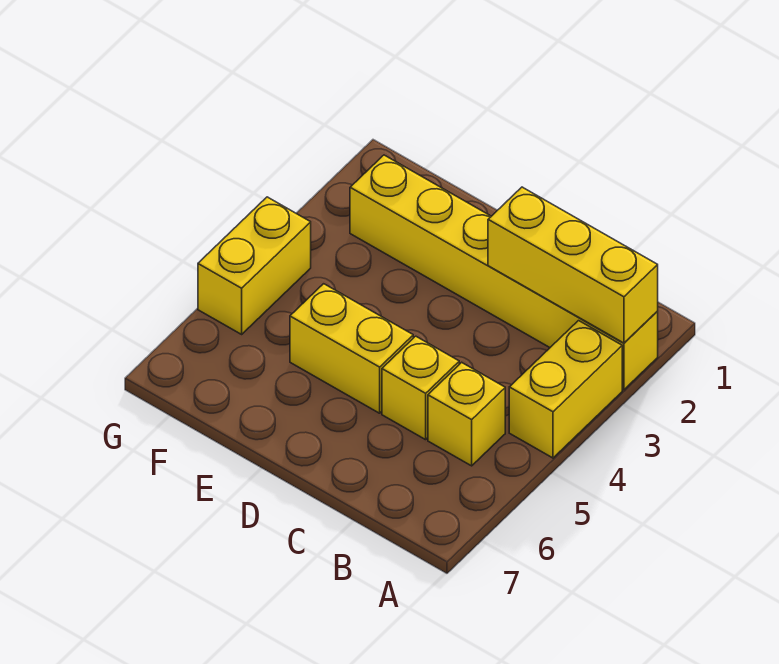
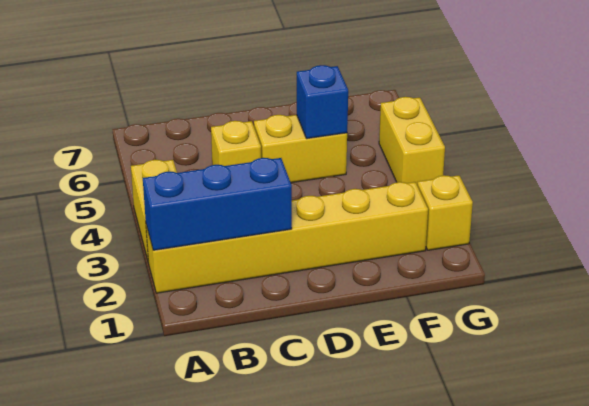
yellow brick A2:C2 level 2 -> blue brick A2:C2 level 2
yellow brick B5 level 1 -> yellow brick G2 level 1
none -> blue brick E5 level 2

